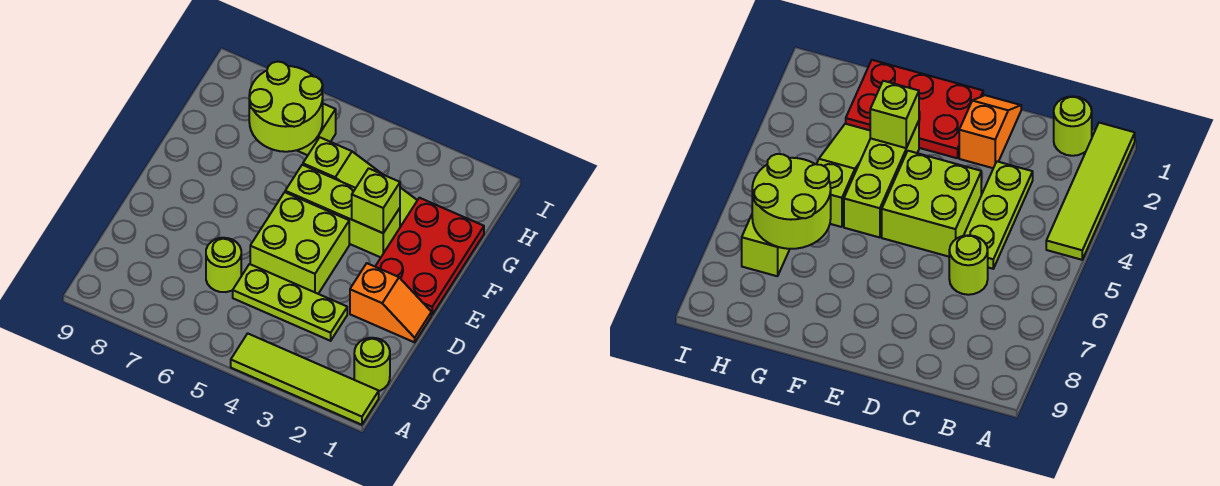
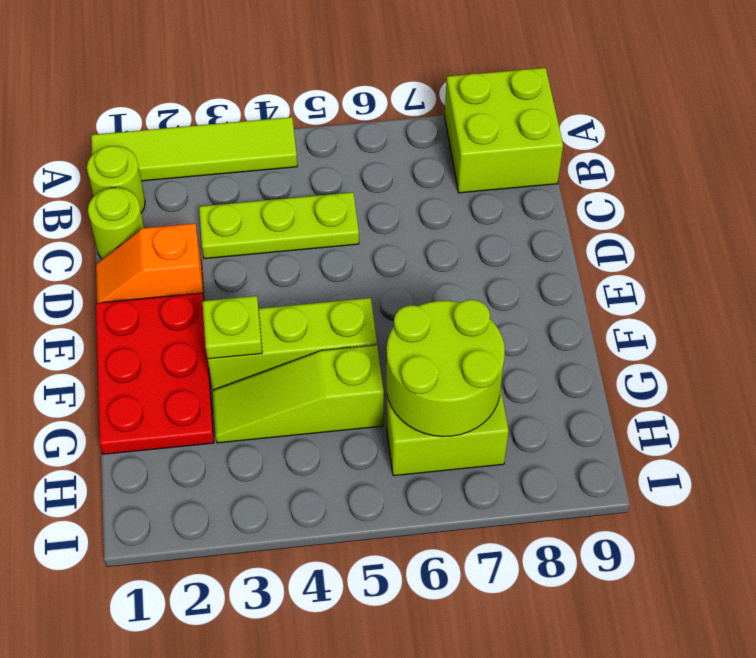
lime round brick C6 level 1 -> lime round brick C1 level 1
lime brick D4:E5 level 1 -> lime brick A8:B9 level 1
lime brick F3 level 2 -> lime plate F3 level 2

